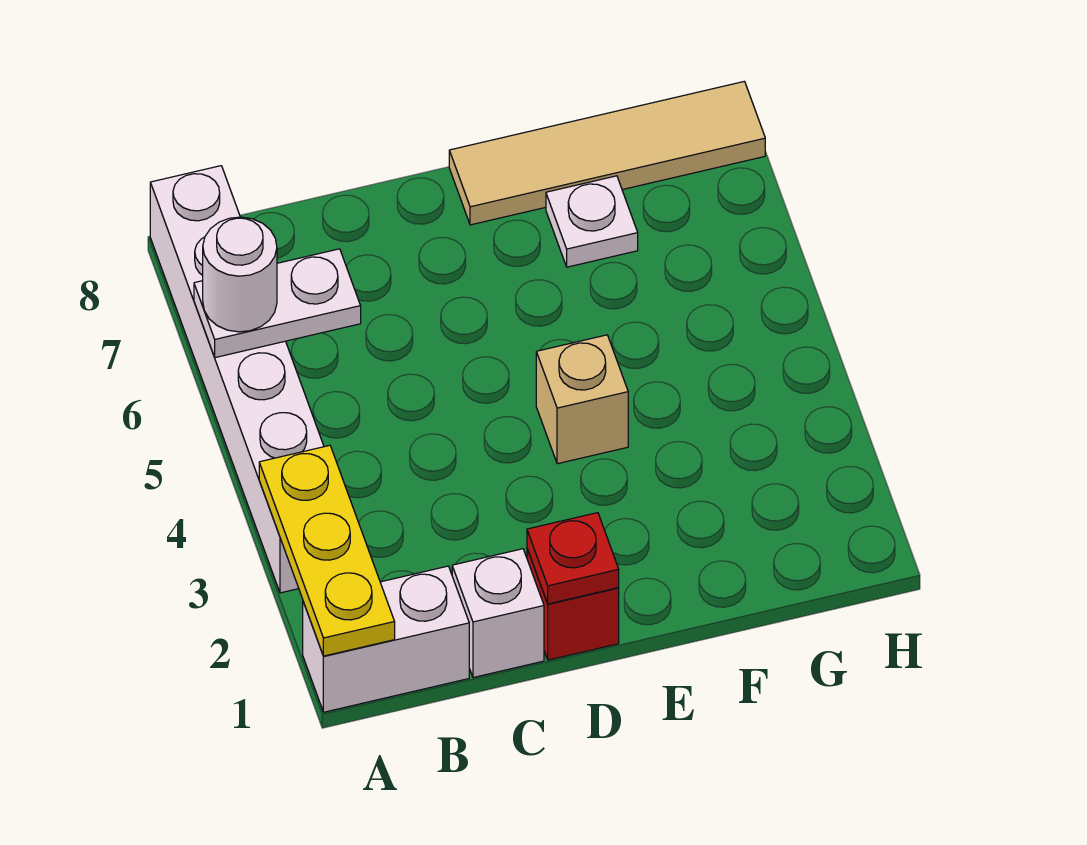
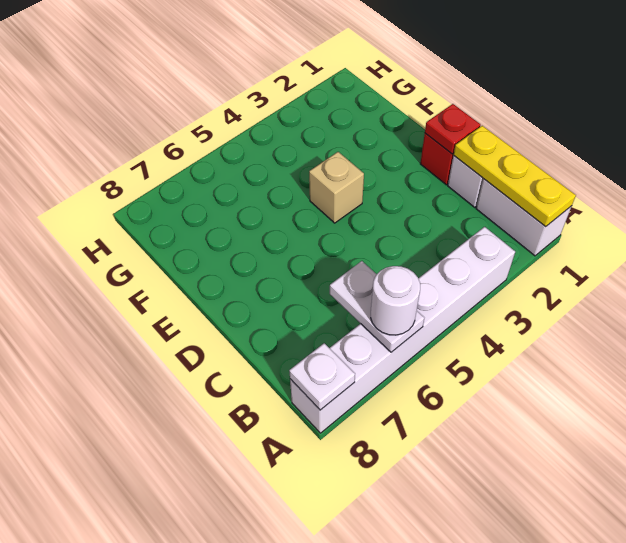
yellow plate A1:A3 level 2 -> yellow plate A1:C1 level 2
tan tile E8:H8 level 1 -> none
white plate F7 level 1 -> white plate A8 level 2

